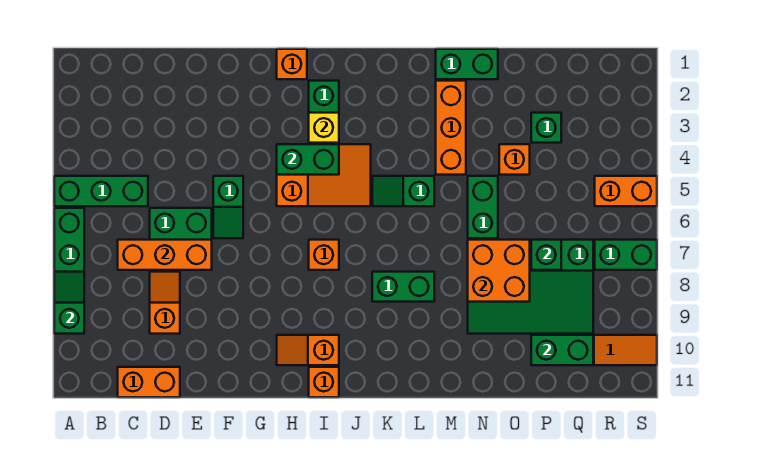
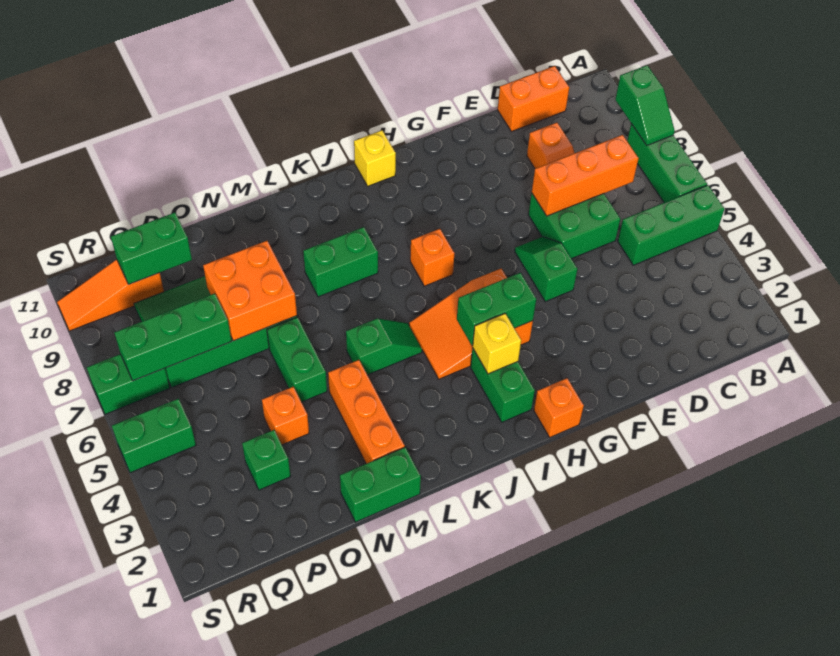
orange slope H10:I10 level 1 top I -> none
orange brick I11 level 1 -> yellow brick I11 level 1
green brick P7 level 2 -> green brick P7:R7 level 2
orange brick R5:S5 level 1 -> green brick R5:S5 level 1

